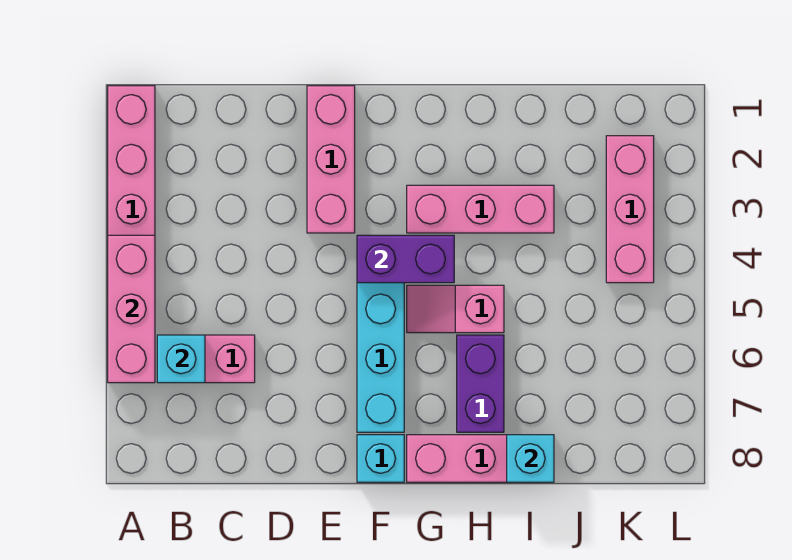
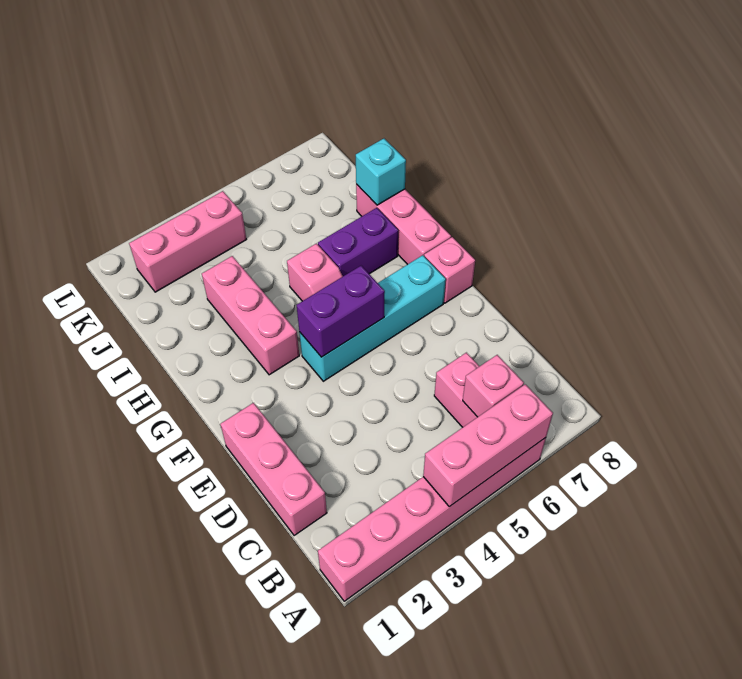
cyan brick B6 level 2 -> pink brick B6 level 2
pink brick E1:E3 level 1 -> pink brick C1:E1 level 1
purple brick F4:G4 level 2 -> purple brick F4:F5 level 2
cyan brick F8 level 1 -> pink brick F8 level 1

